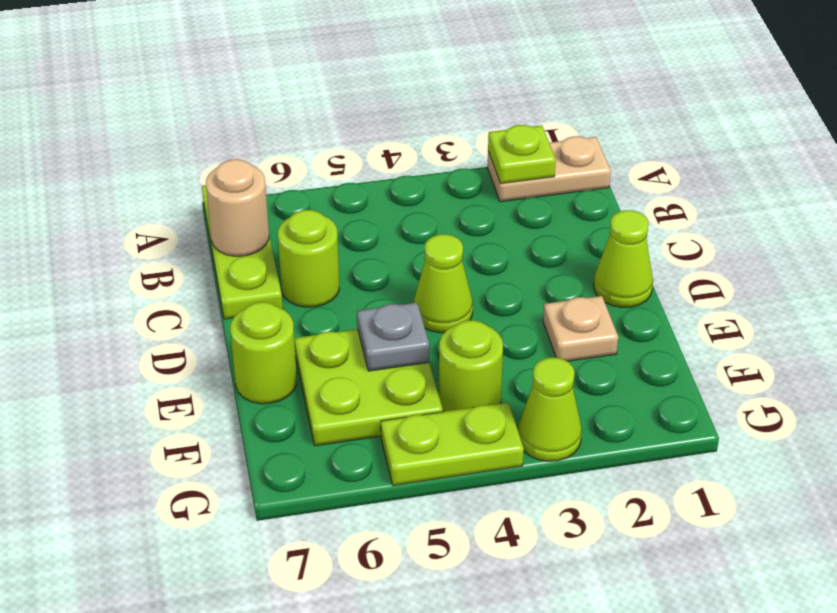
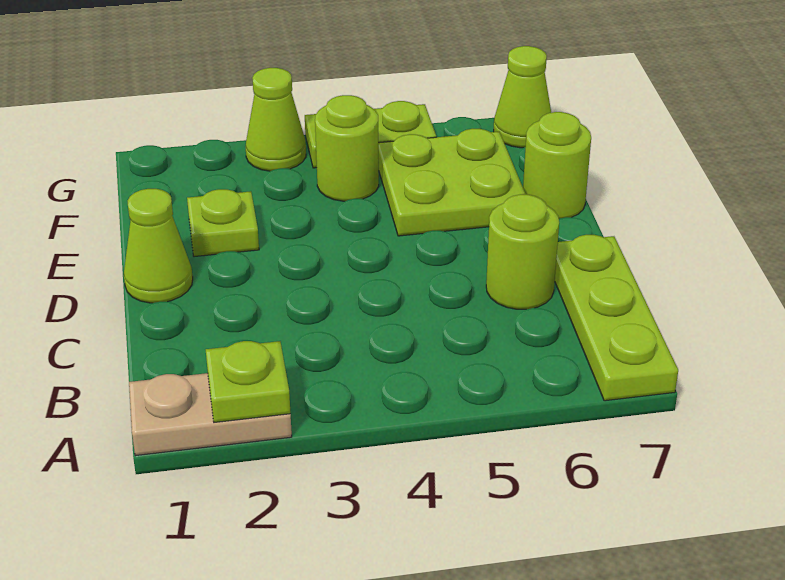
tan round brick B7 level 2 -> none
lime cone D4 level 1 -> lime cone G7 level 1
tan plate E2 level 1 -> lime plate E2 level 1
grey plate E5 level 2 -> none

